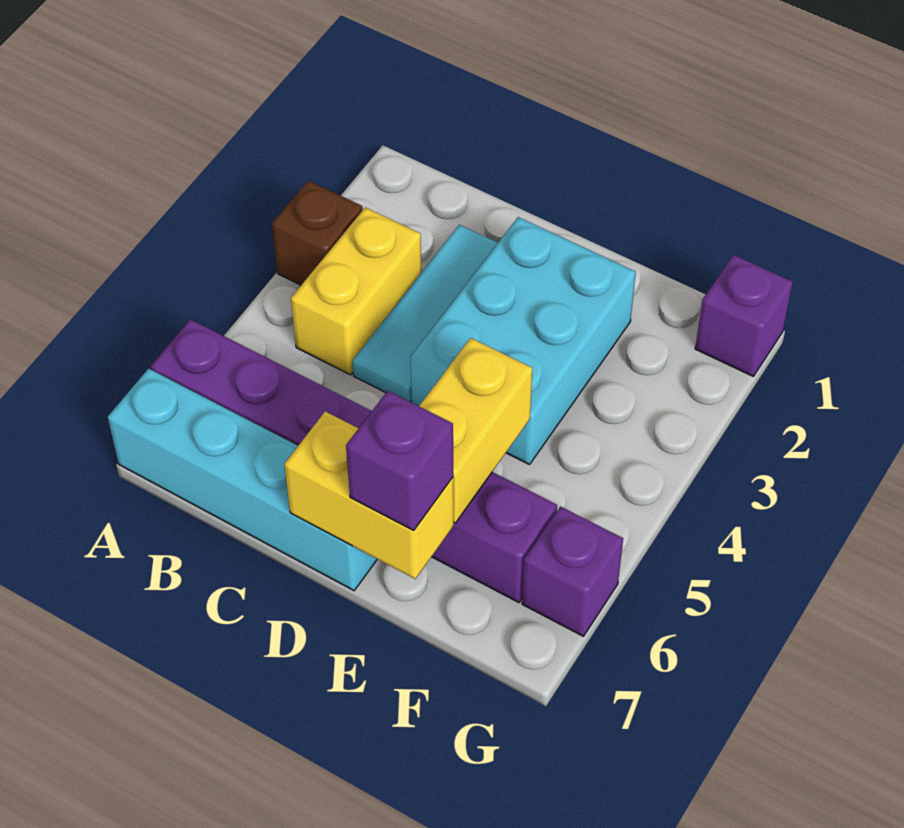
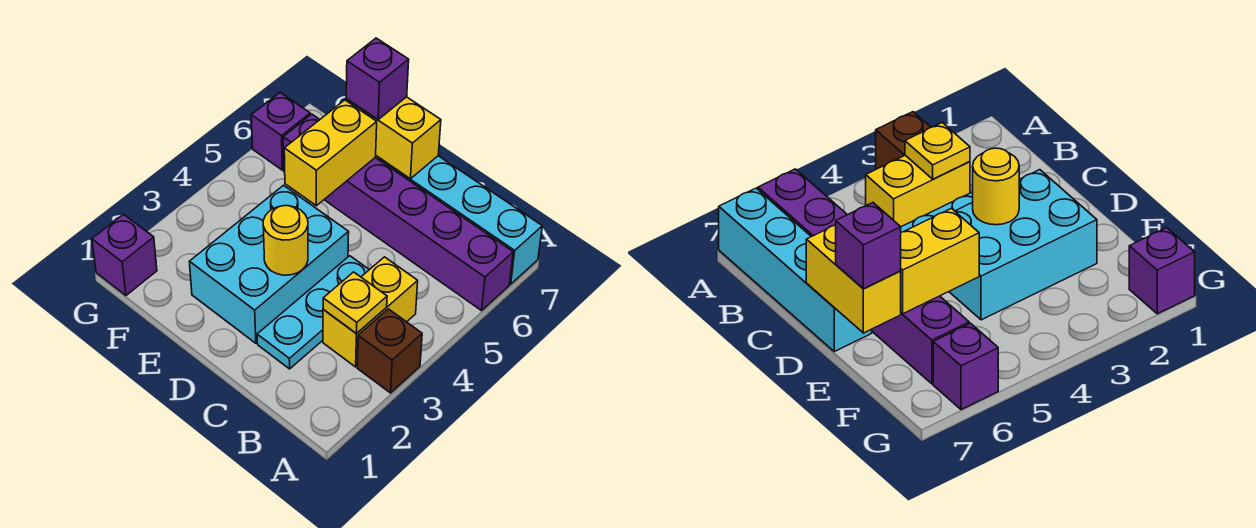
none -> yellow plate B3 level 2
cyan tile C2:C4 level 1 -> cyan plate C2:C4 level 1
none -> yellow round brick D3 level 2

